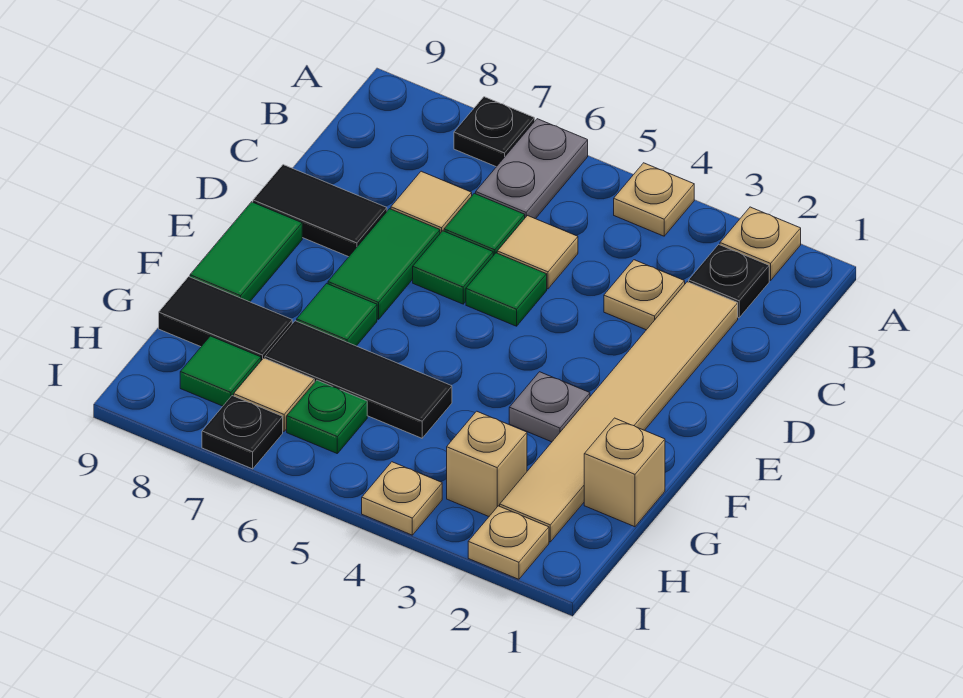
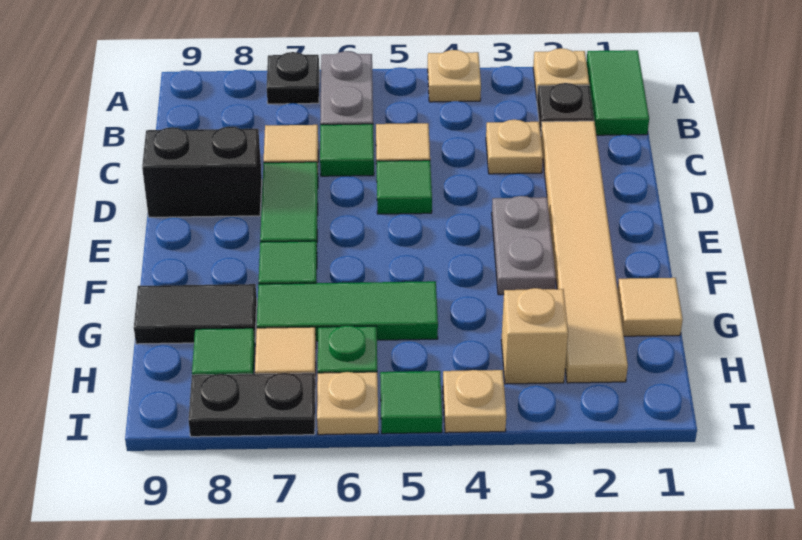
green tile D6 level 1 -> green tile I5 level 1
black tile D8:D9 level 1 -> black brick D8:D9 level 1
green tile E9:F9 level 1 -> green tile A1:B1 level 1
grey plate F3 level 1 -> grey plate E3:F3 level 1
tan brick G1 level 1 -> tan tile G1 level 1
black tile G5:G7 level 1 -> green tile G5:G7 level 1
tan plate I2 level 1 -> tan plate I6 level 1
black plate I7 level 1 -> black plate I7:I8 level 1

